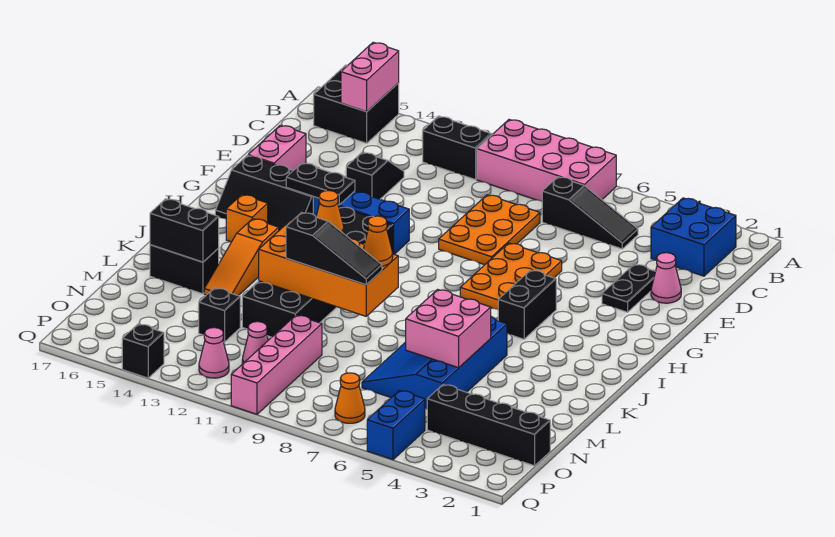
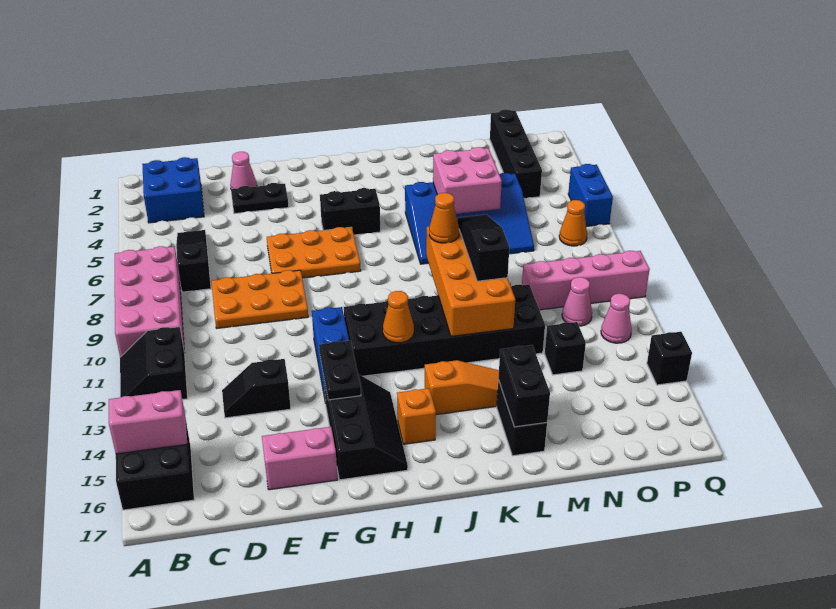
blue brick P5:Q5 level 1 -> blue brick Q5:Q6 level 1

